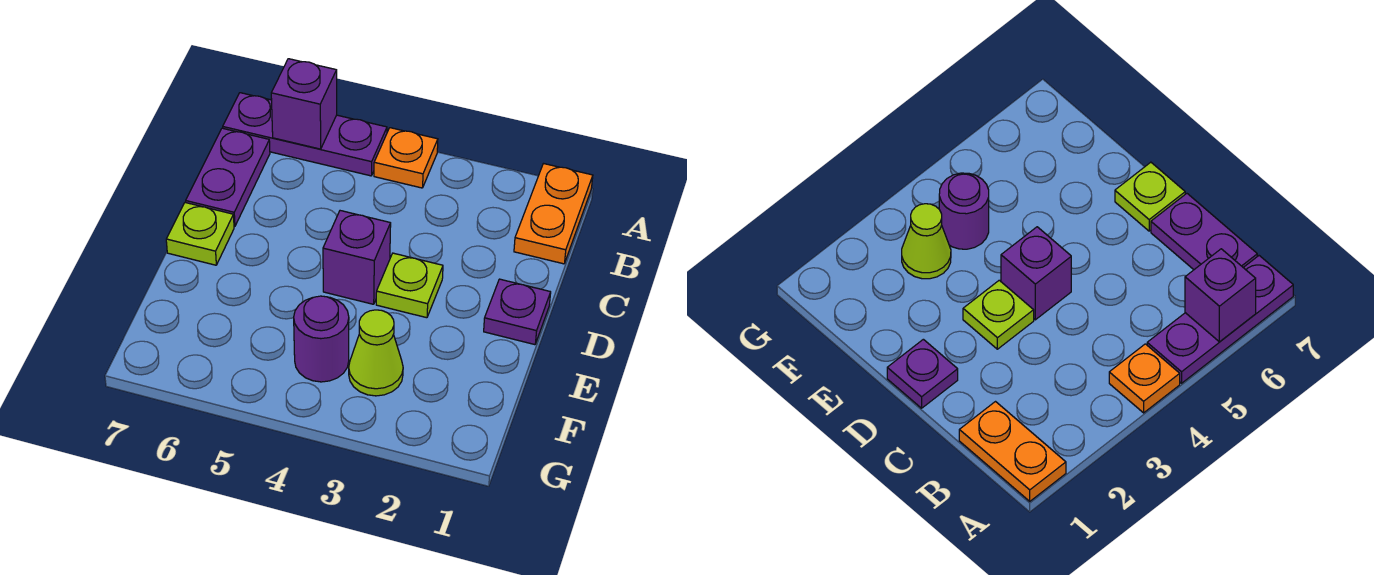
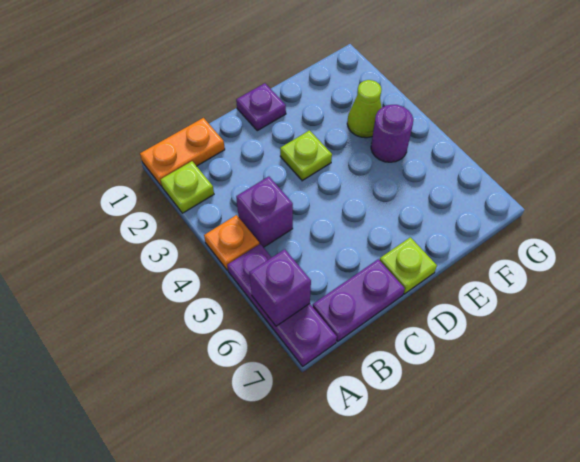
none -> lime plate A2 level 1
purple brick D4 level 1 -> purple brick B4 level 1

